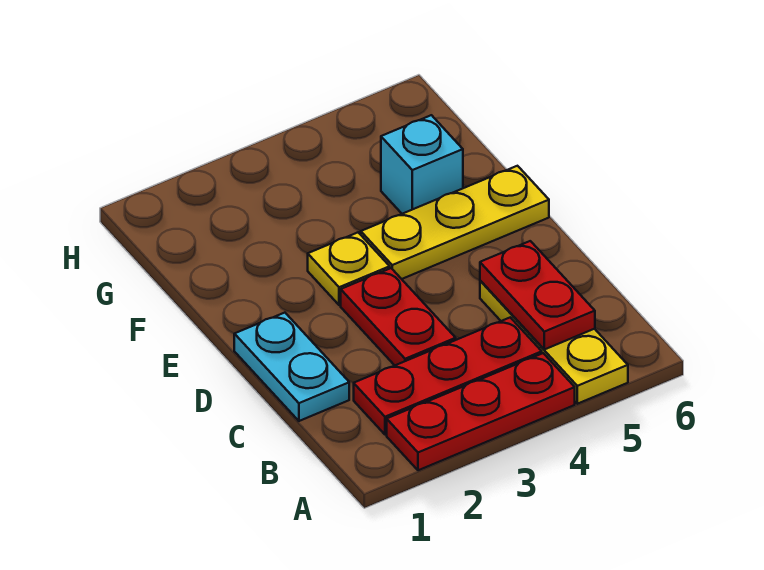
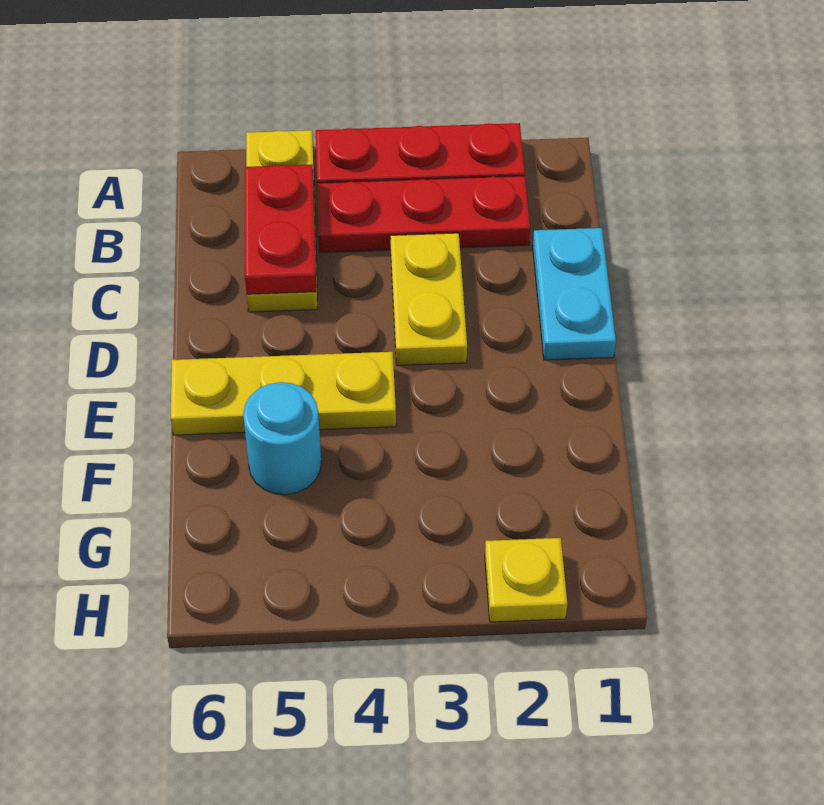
red plate C3:D3 level 1 -> yellow plate C3:D3 level 1
yellow plate E3 level 1 -> yellow plate H2 level 1
cyan brick F5 level 1 -> cyan round brick F5 level 1

